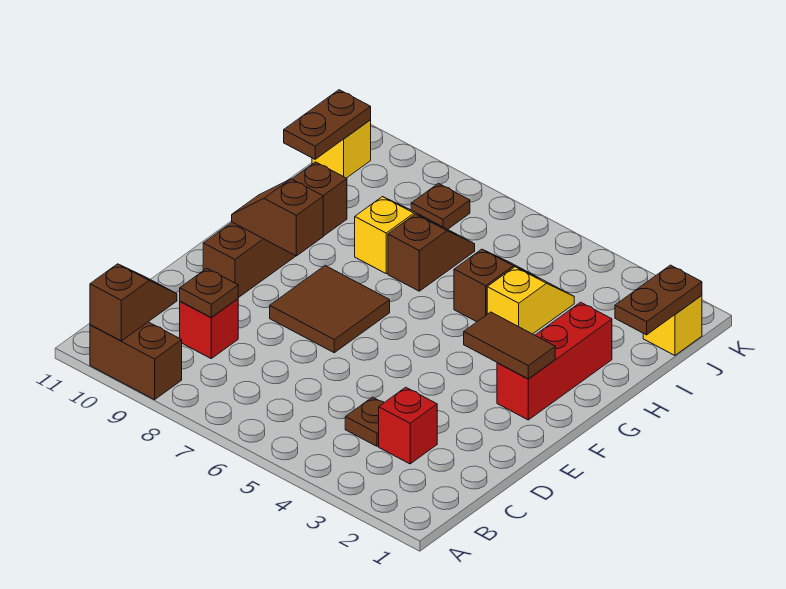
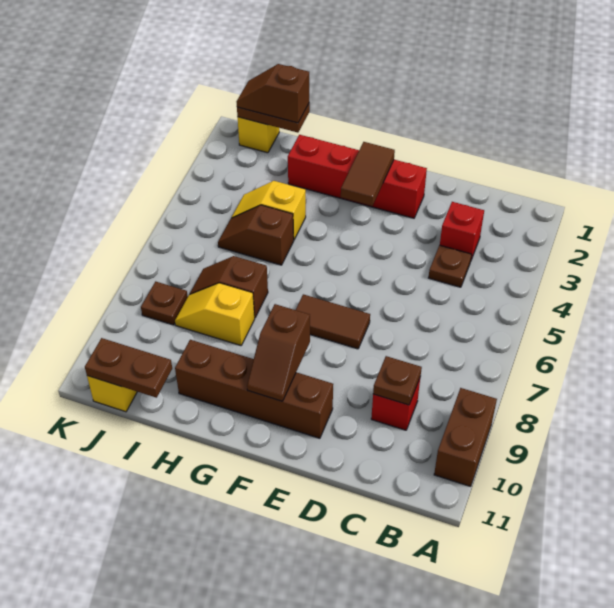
brown slope A10:B10 level 2 top A -> brown slope I1:J1 level 3 top I
brown tile E7:F8 level 1 -> brown tile E7:F7 level 1
red brick F2:H2 level 1 -> red brick E2:H2 level 1

